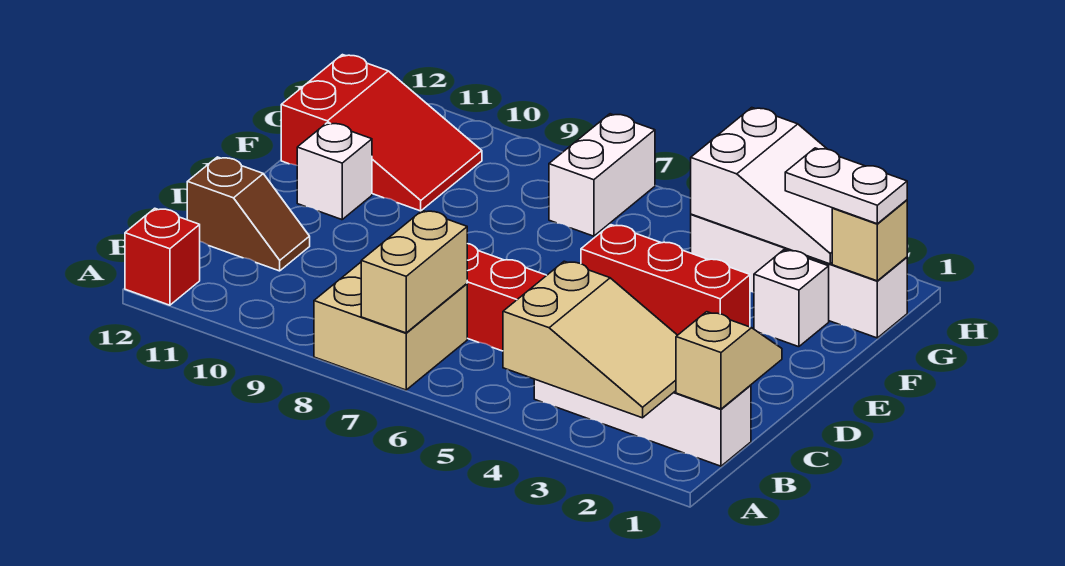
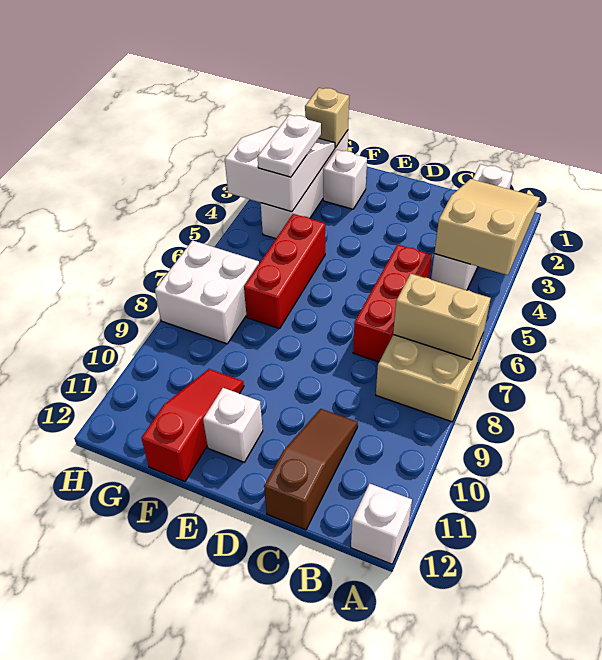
red brick A12 level 1 -> white brick A12 level 1
tan slope B1:C1 level 2 top B -> none
brown slope C11:C12 level 1 top 12 -> brown slope C10:C12 level 1 top 12
red brick E3:E5 level 1 -> red brick F5:F7 level 1
red slope F10:G12 level 1 top 12 -> red slope F10:F12 level 1 top 12
white plate G1:G2 level 3 -> white plate G3:G4 level 3
white brick G7:H7 level 1 -> white brick G7:H8 level 1

